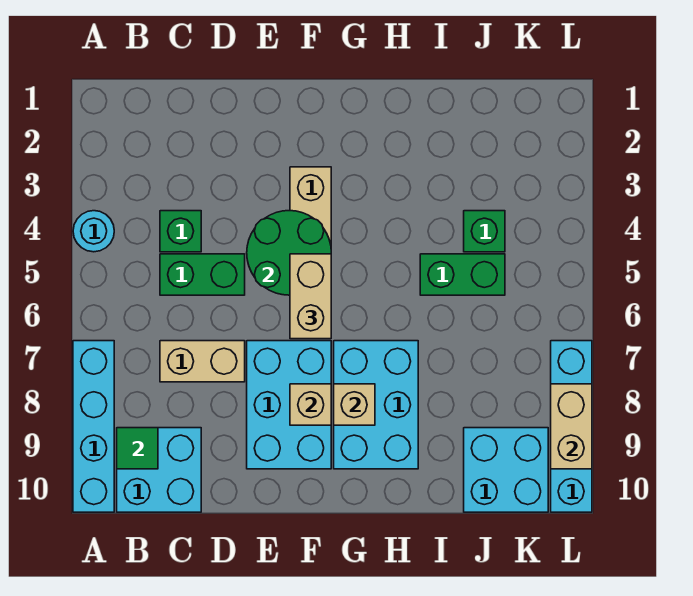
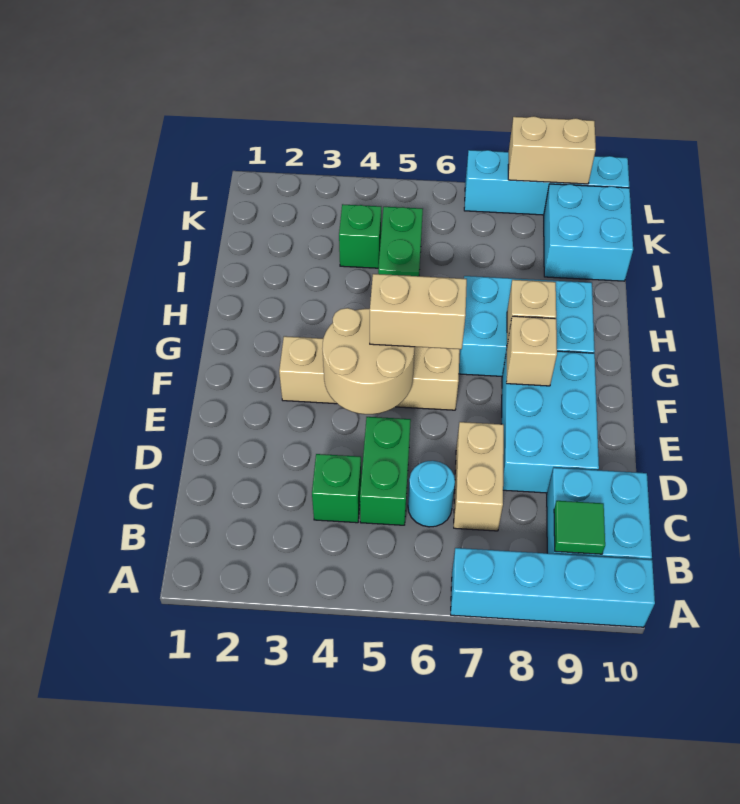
cyan round brick A4 level 1 -> cyan round brick C6 level 1
green round brick E4:F5 level 2 -> tan round brick E4:F5 level 2
cyan brick E7:F9 level 1 -> cyan brick D8:F9 level 1

